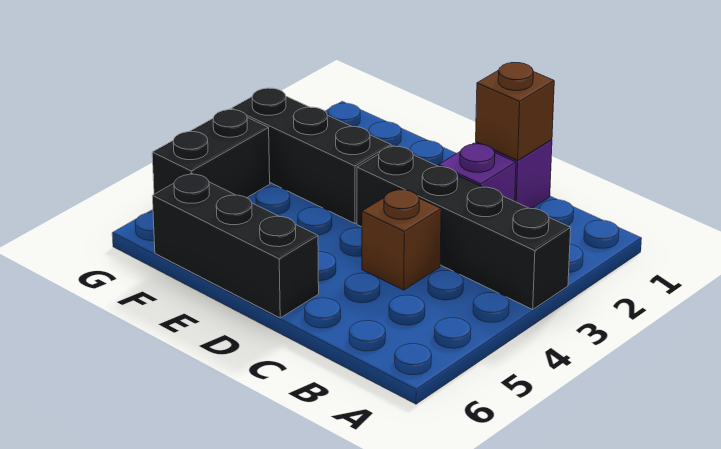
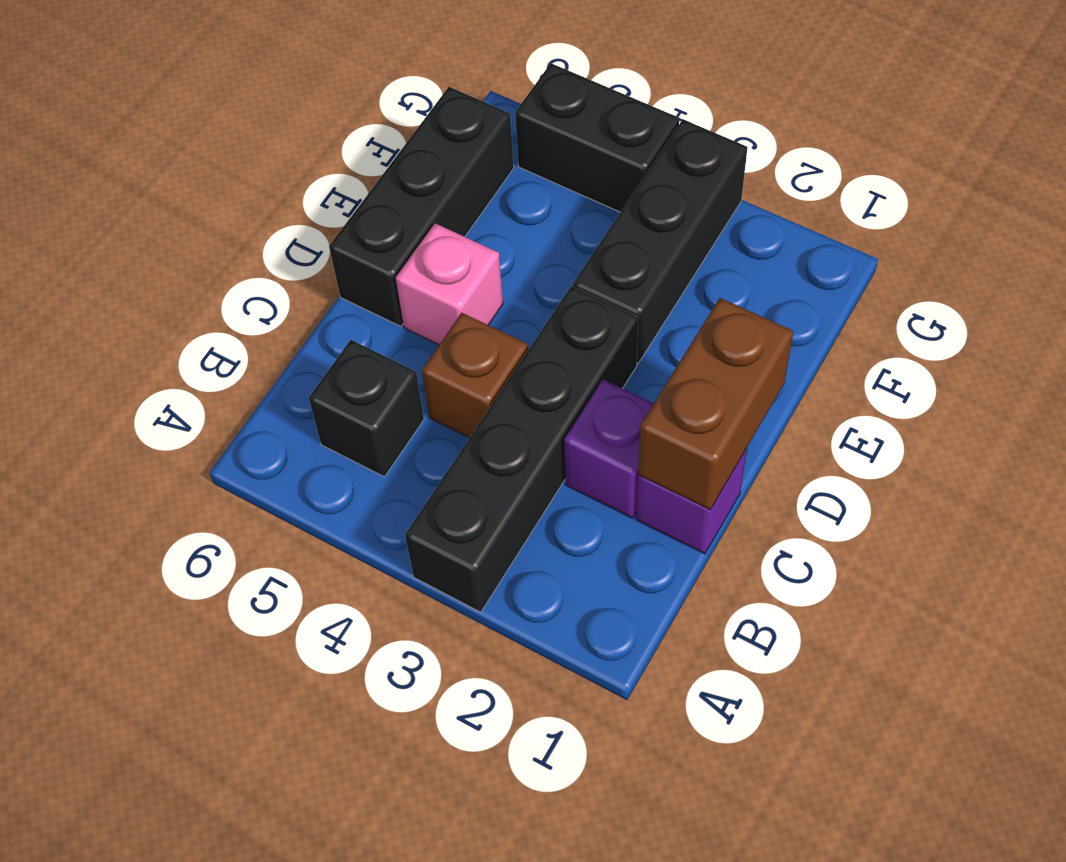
none -> black brick B5 level 1
brown brick C1 level 2 -> brown brick C1:D1 level 2
none -> pink brick D5 level 1

